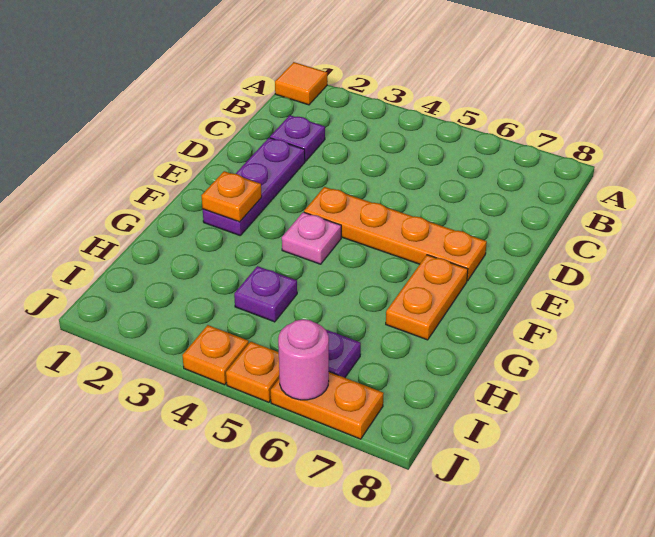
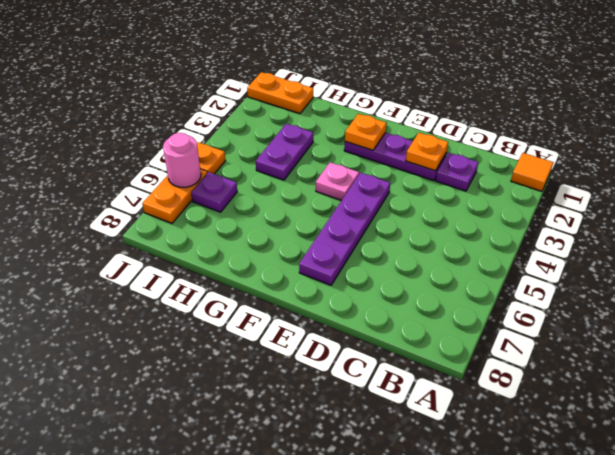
orange plate E4:E7 level 1 -> purple plate E4:E7 level 1
orange plate F7:G7 level 1 -> orange plate I1:J1 level 1
purple plate H4 level 1 -> purple plate H3:H4 level 1
orange plate J4 level 1 -> orange plate D2 level 2

